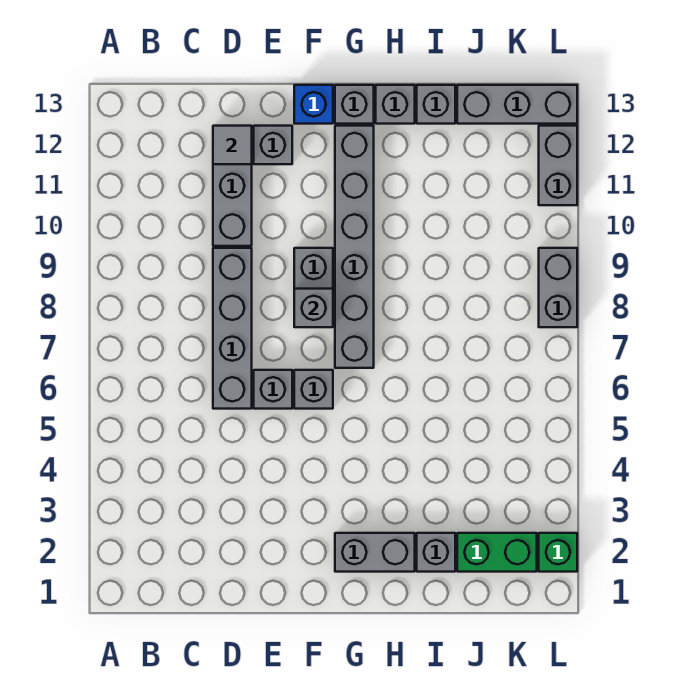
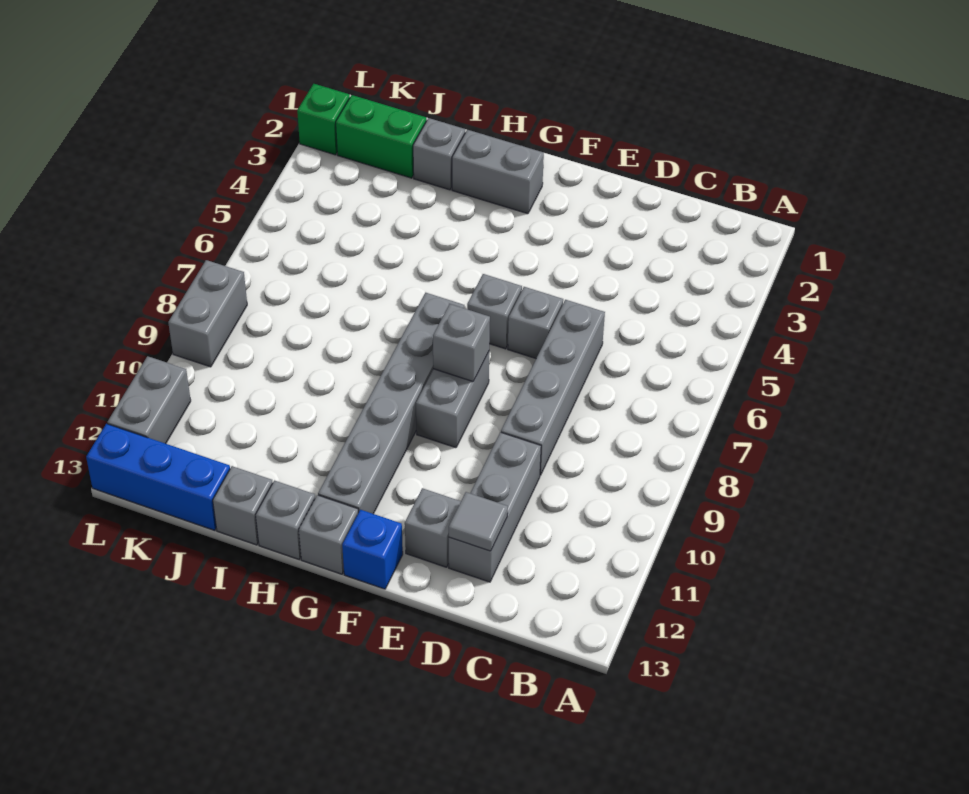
grey brick J13:L13 level 1 -> blue brick J13:L13 level 1

